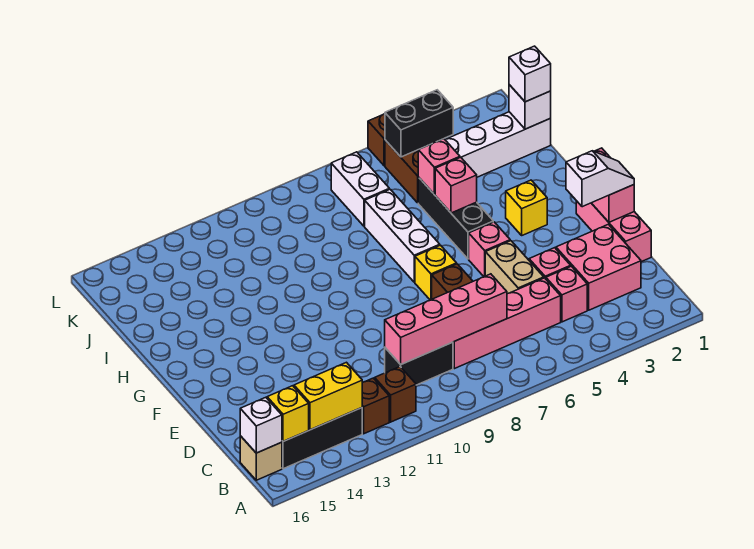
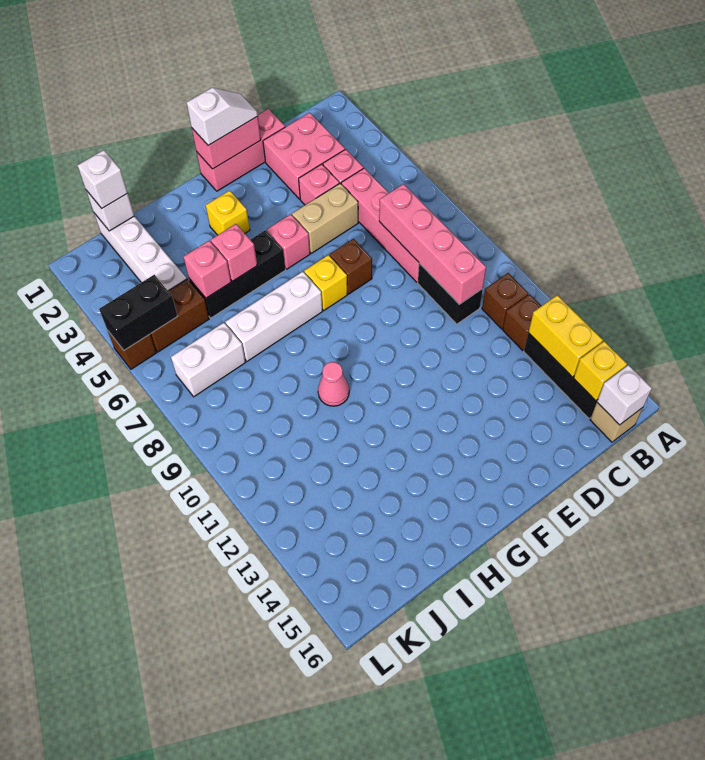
white slope E1:E2 level 3 top 2 -> white slope E1:F1 level 3 top F
none -> pink cone H10 level 1
black brick K4:K5 level 2 -> black brick K5:L5 level 2

